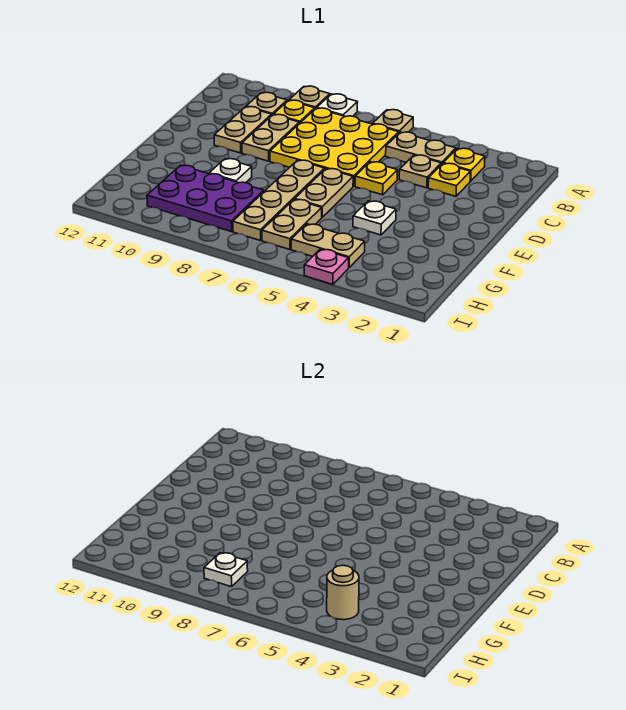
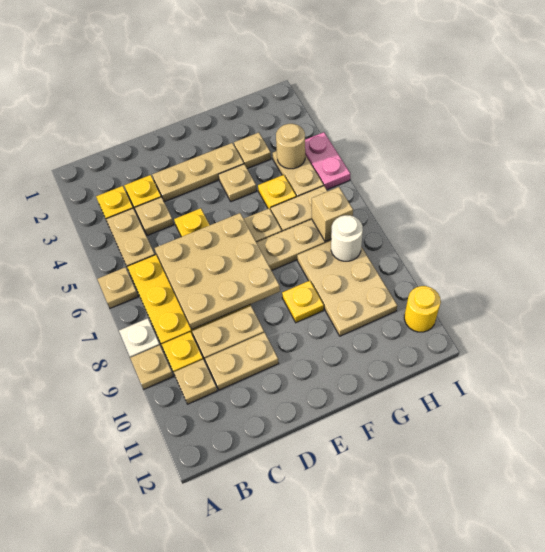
none -> tan plate C6:E8 level 2
none -> tan plate D3:F3 level 1
white plate F4 level 1 -> tan plate F4 level 1
white plate F9 level 1 -> yellow plate F9 level 1
none -> tan plate G3 level 1
none -> yellow plate G5 level 1
purple plate G8:H10 level 1 -> tan plate G8:H10 level 1
none -> tan brick H7 level 2
white plate H8 level 2 -> white round brick H8 level 2
pink plate I4 level 1 -> pink plate I4:I5 level 1
none -> yellow round brick I11 level 1

